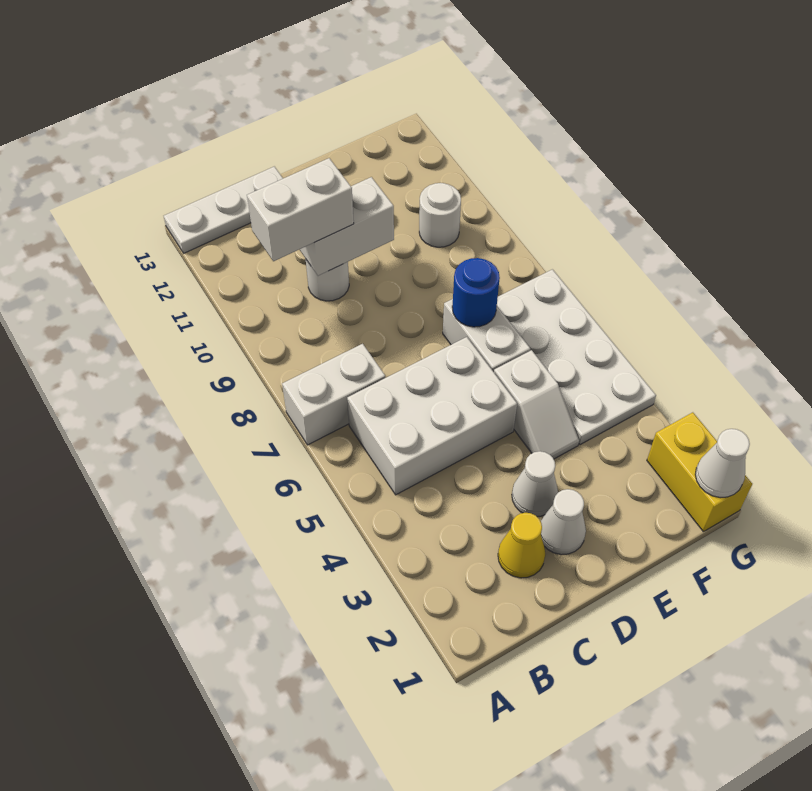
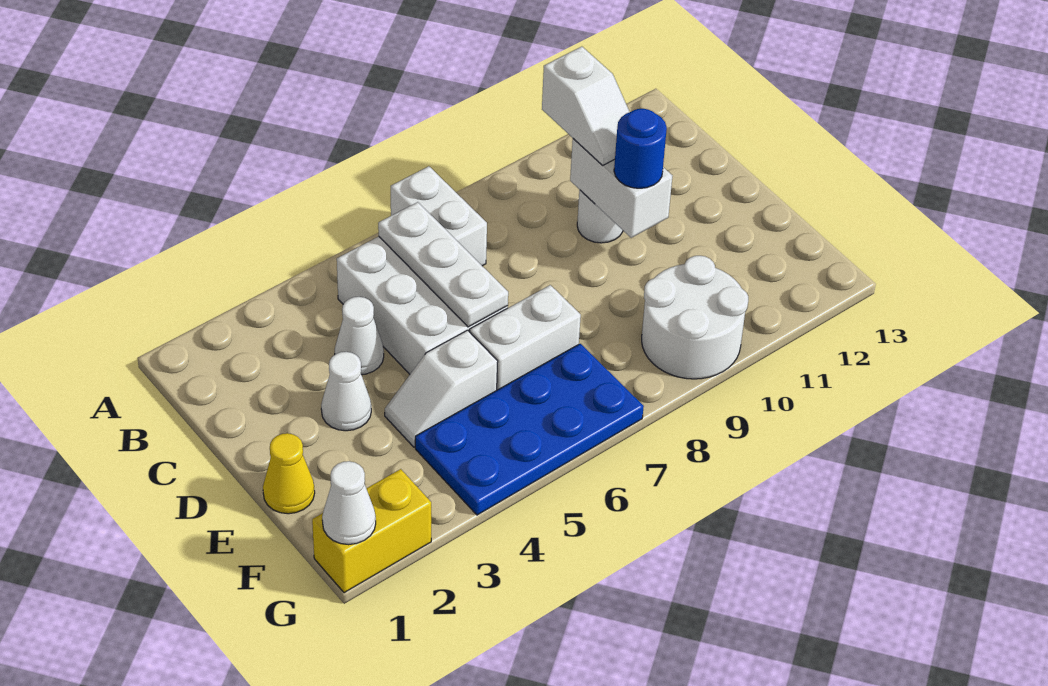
white plate A13:C13 level 1 -> white plate B6:D6 level 2
white brick B10:C10 level 3 -> white slope B10:C10 level 3 top B
yellow cone C2 level 1 -> yellow cone E1 level 1
white cone D2 level 1 -> white cone C4 level 1
blue round brick E7 level 2 -> blue round brick D10 level 3
white plate F4:G7 level 1 -> blue plate F4:G7 level 1
white round brick F10 level 1 -> white round brick F9:G10 level 1

